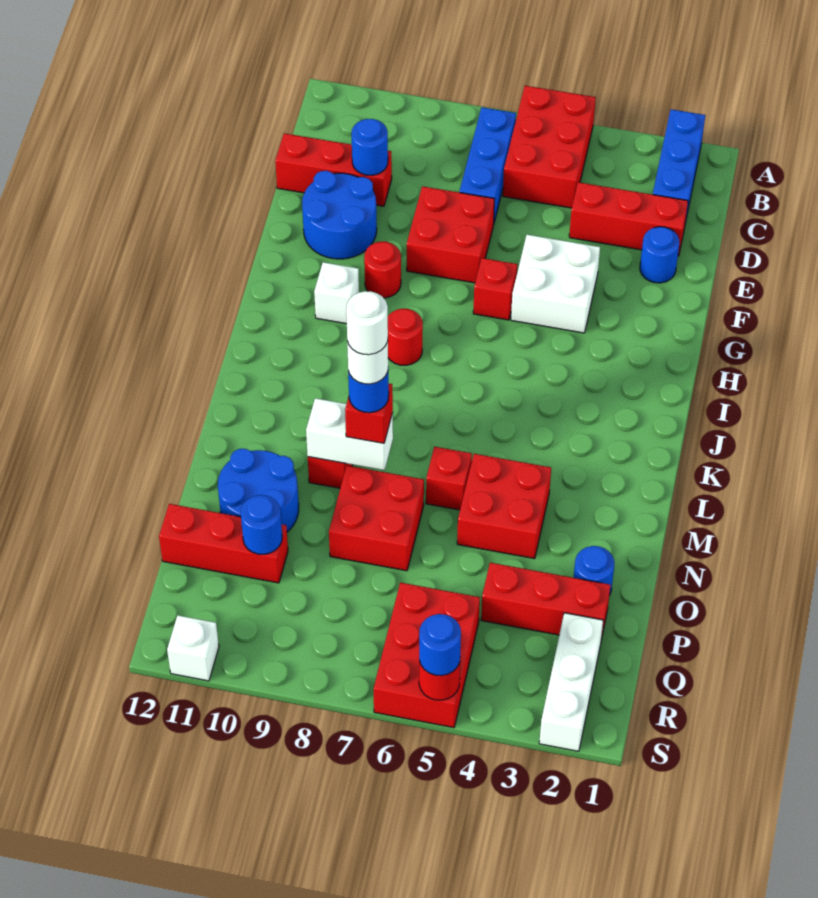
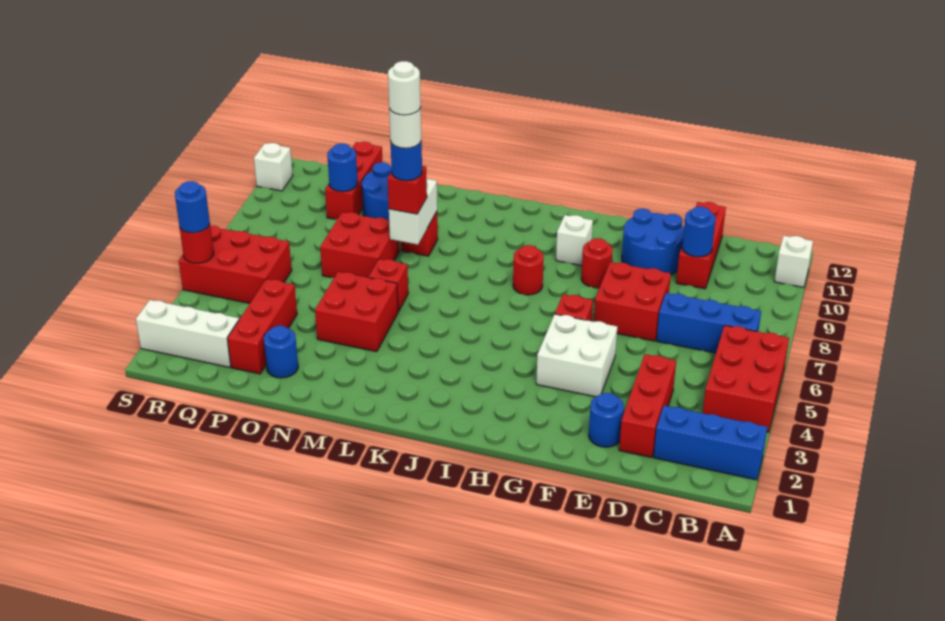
red brick A5:C6 level 1 -> red brick A4:B6 level 1
none -> white brick A11 level 1

